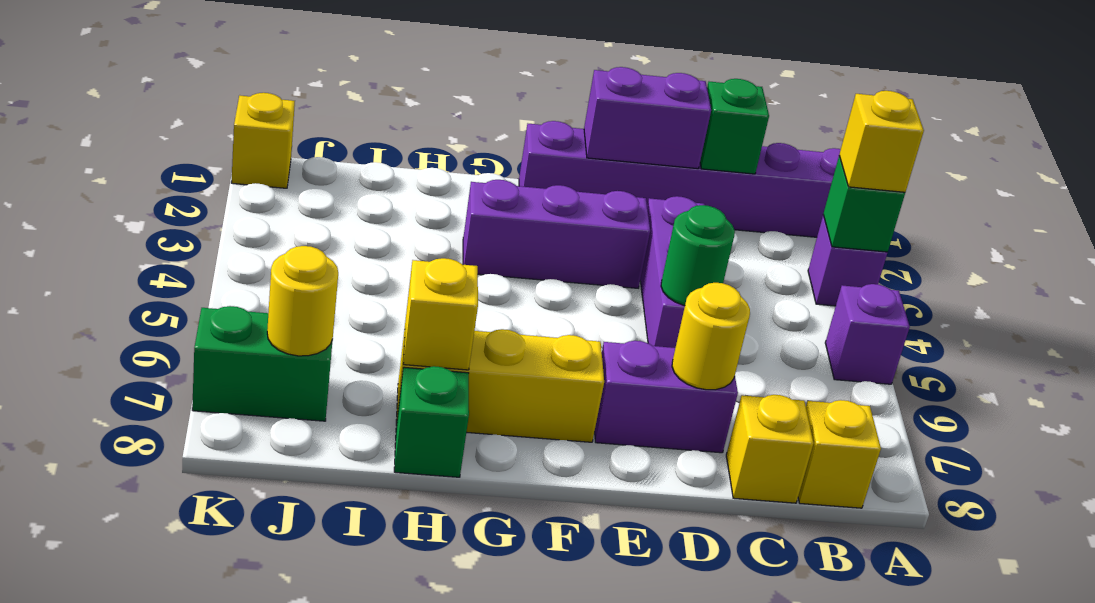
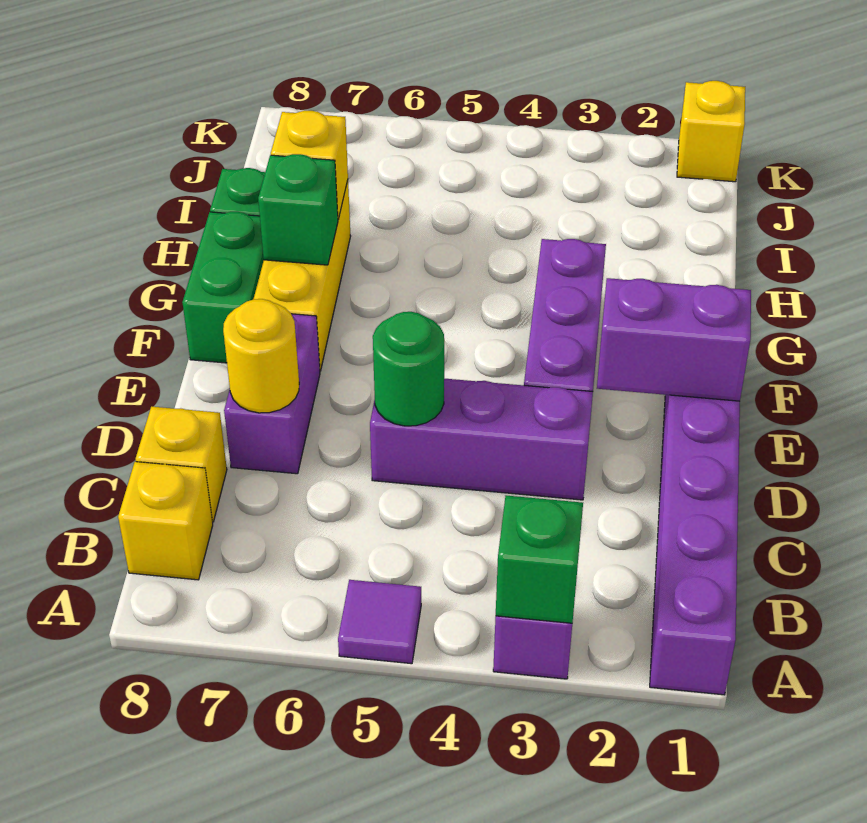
yellow brick A3 level 3 -> none
purple brick A5 level 1 -> purple tile A5 level 1
green brick C1 level 2 -> green brick G7 level 2
purple brick D1:E1 level 2 -> purple brick E1:E2 level 2
green brick J7:K7 level 1 -> green brick F8:G8 level 1
yellow round brick J7 level 2 -> none

